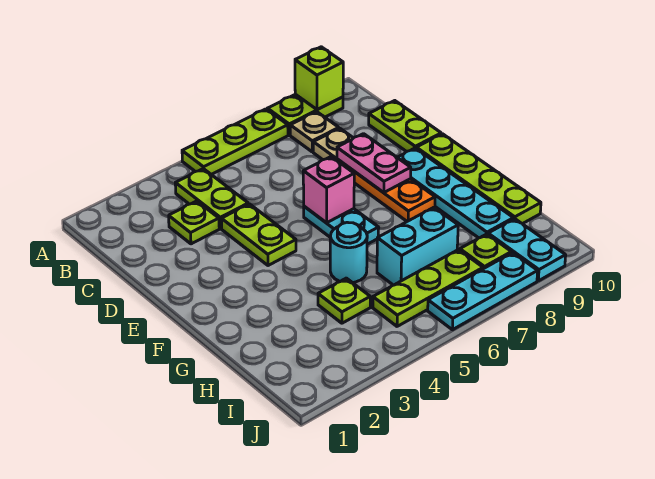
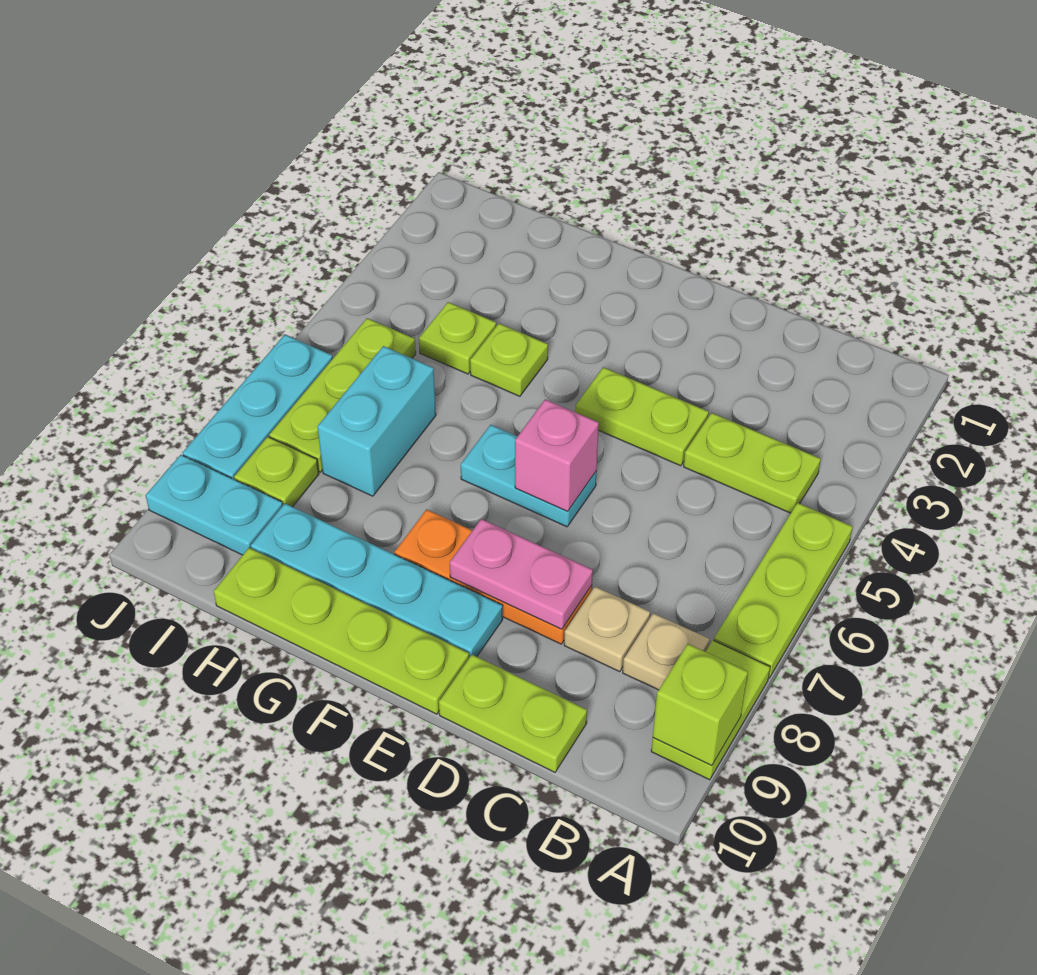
lime plate C3 level 1 -> lime plate G4 level 1
cyan round brick G5 level 1 -> none

